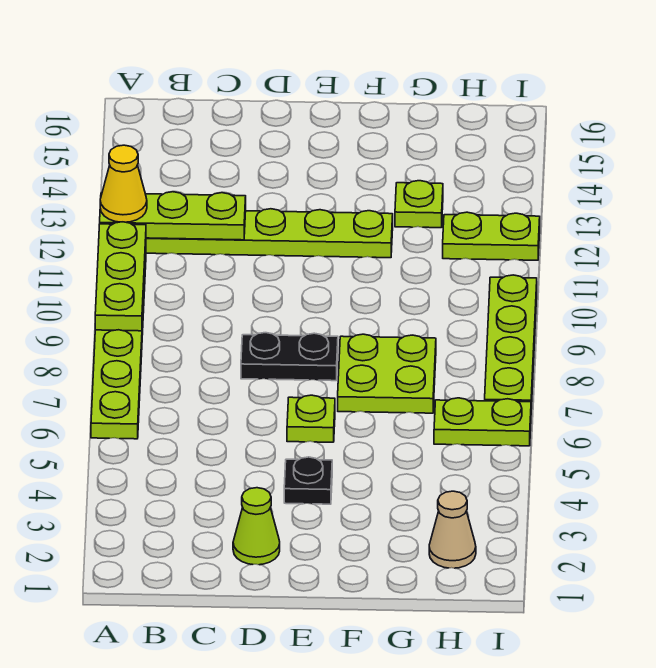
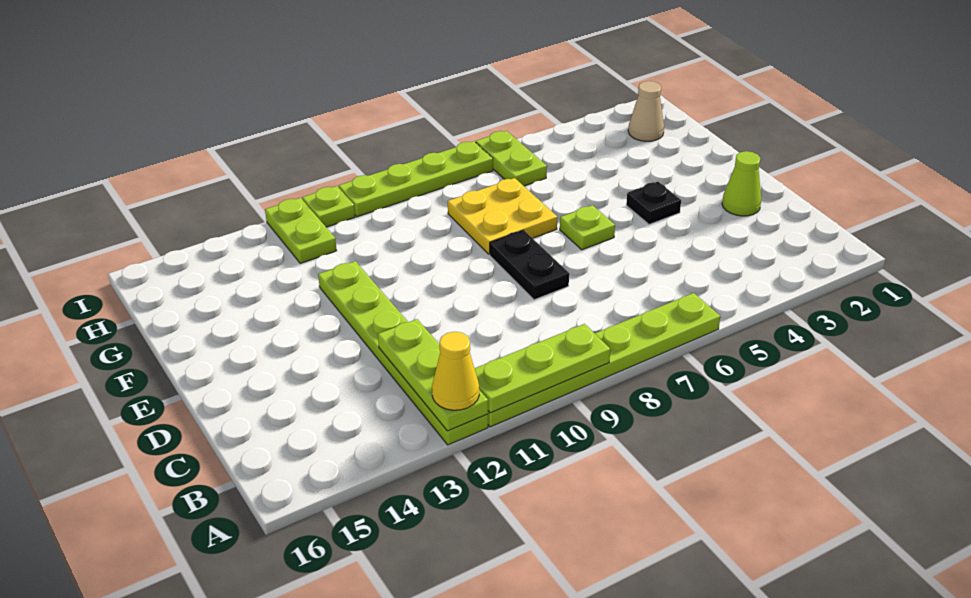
lime plate F7:G8 level 1 -> yellow plate F7:G8 level 1
lime plate G13 level 1 -> lime plate I11 level 1

